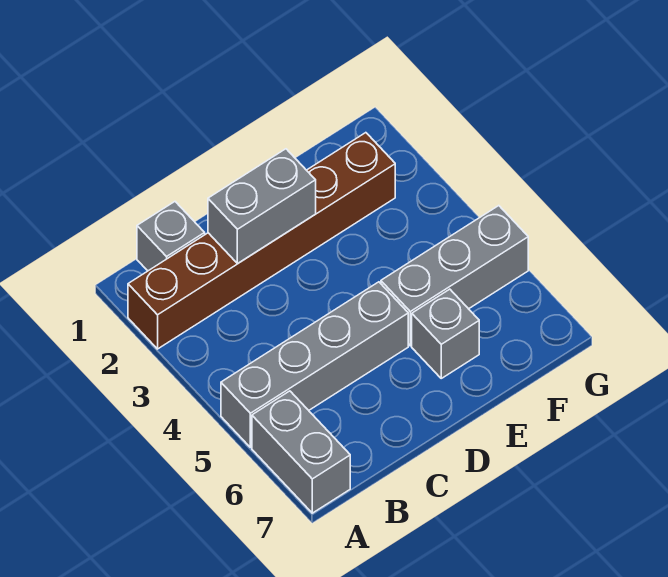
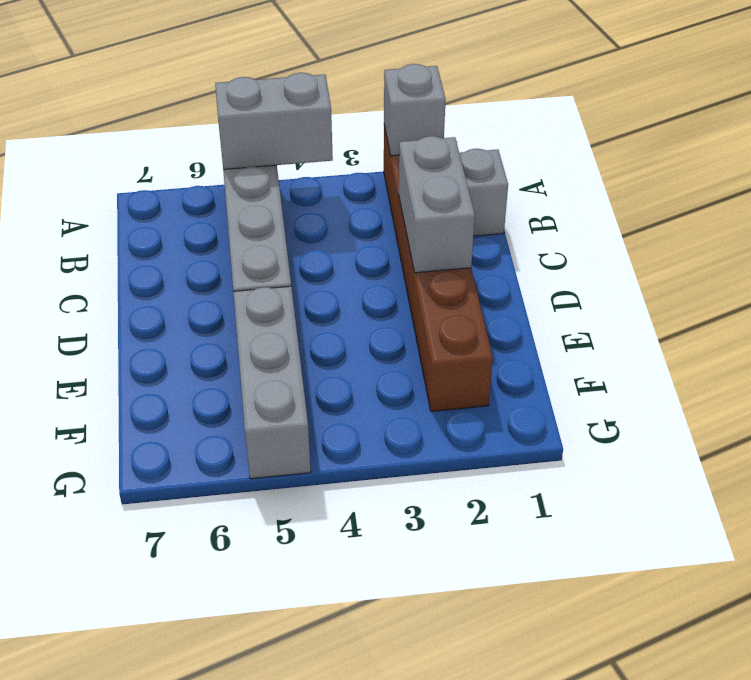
grey brick A6:A7 level 1 -> grey brick A4:A5 level 2
grey brick E6 level 1 -> grey brick A2 level 2

